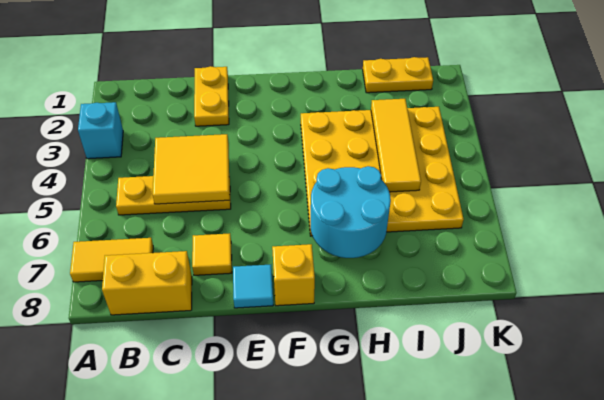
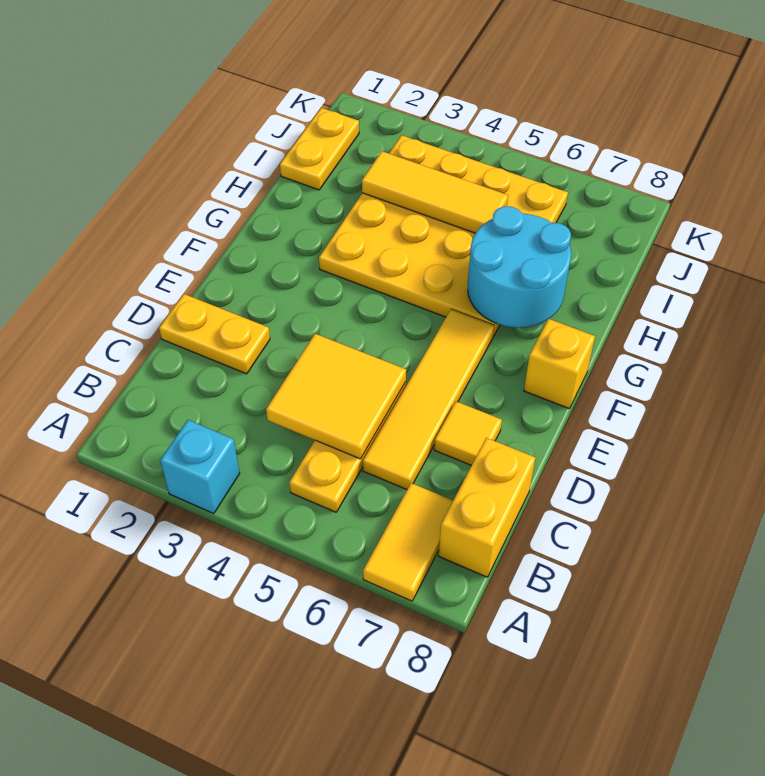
none -> yellow tile C6:F6 level 1
cyan tile E8 level 1 -> none

